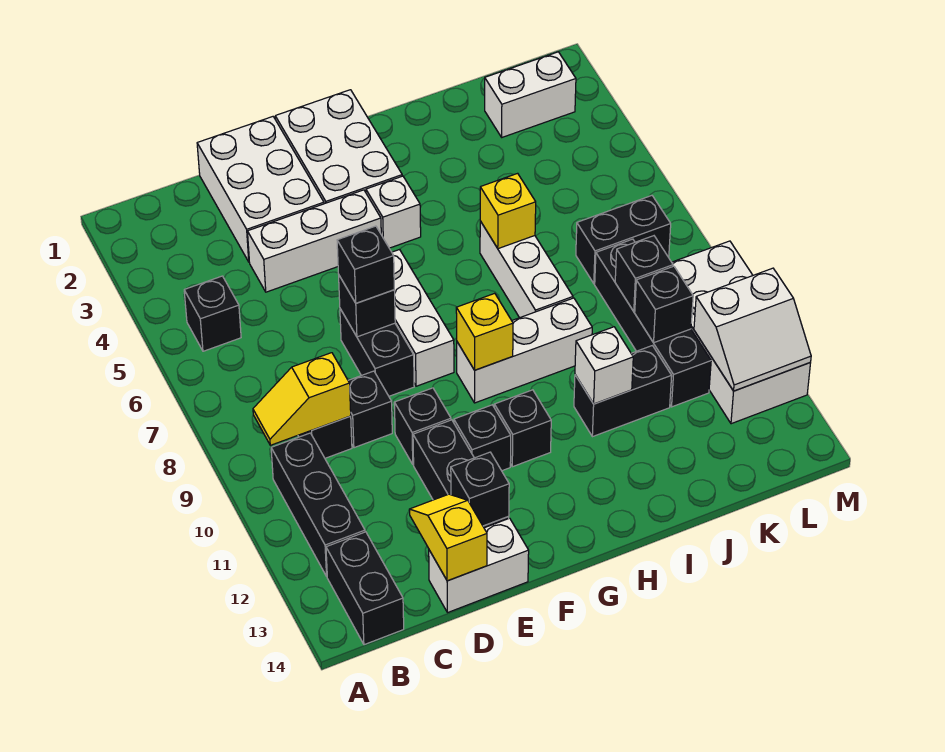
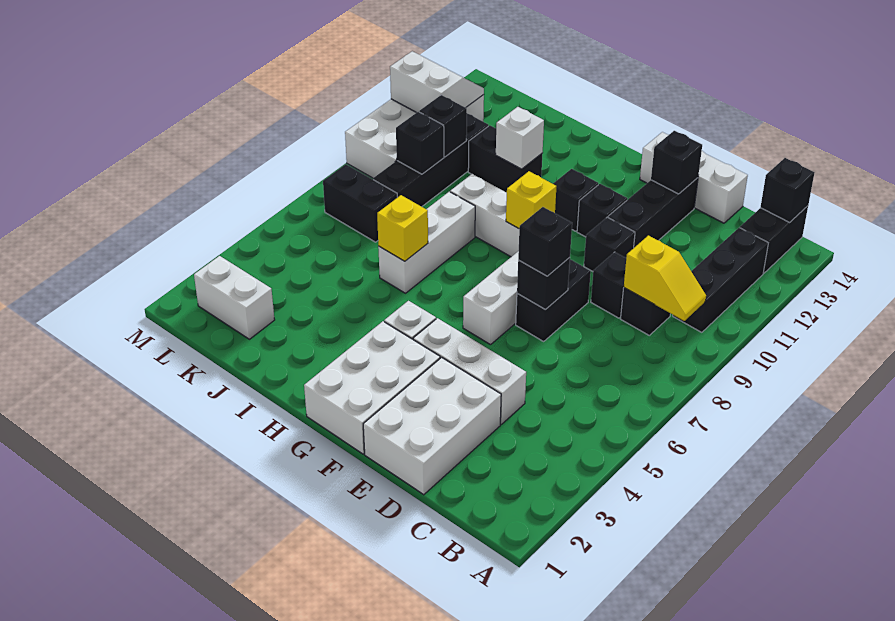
black brick B5 level 1 -> black brick B14 level 2
yellow slope D13:D14 level 2 top 14 -> none
white brick D14:E14 level 1 -> white brick D14:F14 level 1

